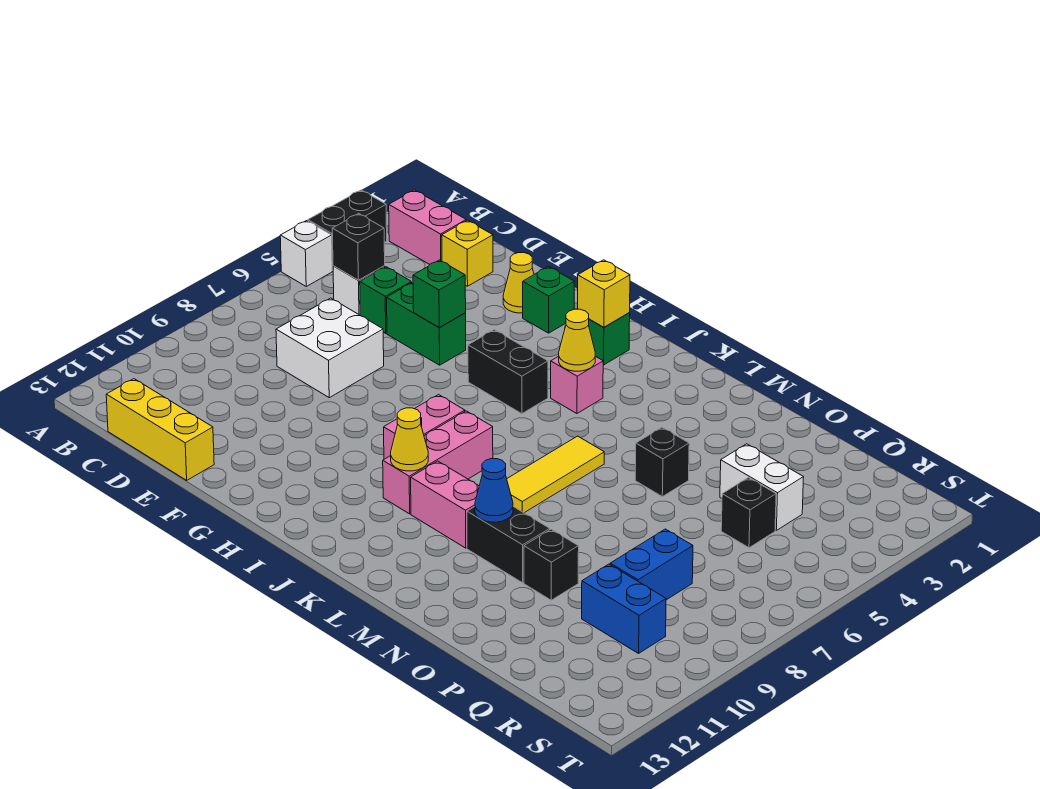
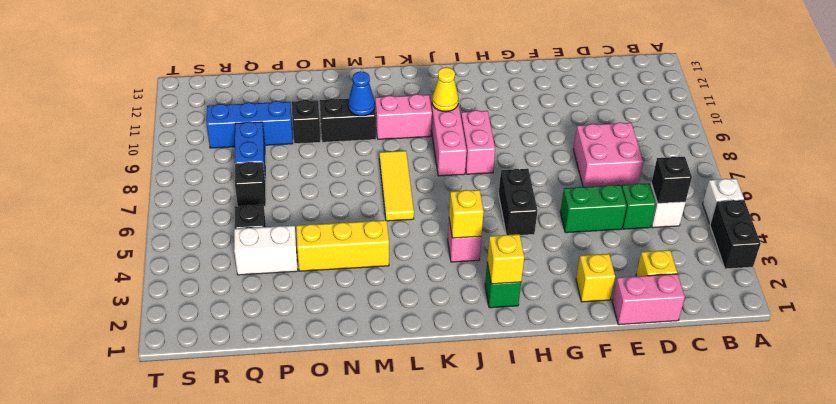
pink brick B2:C2 level 1 -> pink brick D1:E1 level 1
yellow brick C13:E13 level 1 -> yellow brick M4:O4 level 1
white brick D7:E8 level 1 -> pink brick D7:E8 level 1
yellow cone F2 level 1 -> yellow brick F2 level 1
green brick F5 level 2 -> none
green brick G2 level 1 -> none
black brick H5:I5 level 1 -> black brick H5:H6 level 1
yellow cone J4 level 2 -> yellow brick J4 level 2
black brick N5 level 1 -> black brick Q7 level 1
blue brick Q10:R10 level 1 -> blue brick P10:R10 level 1

